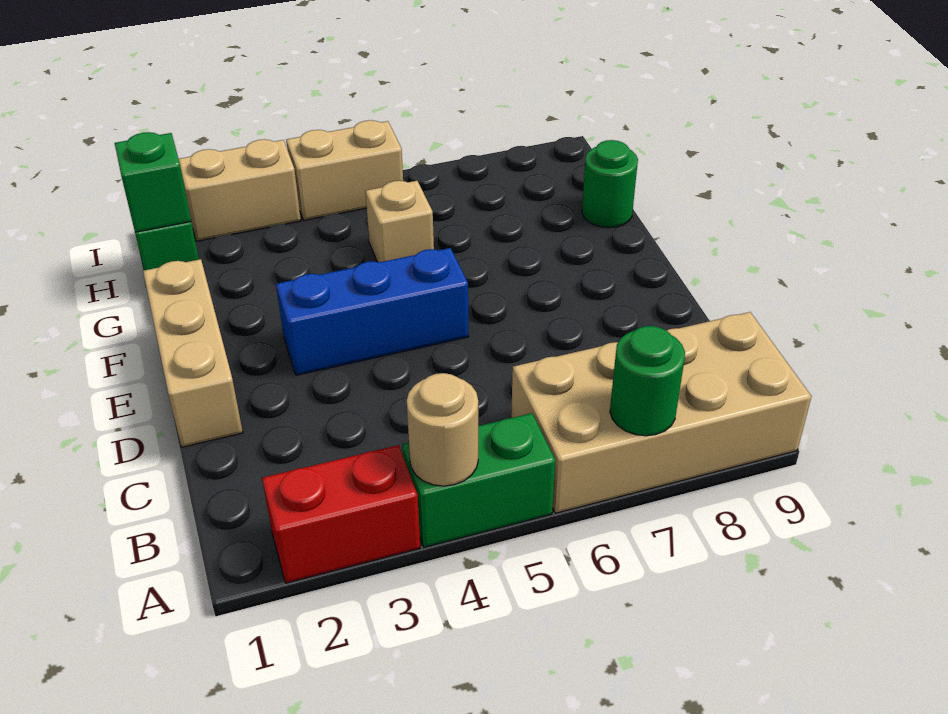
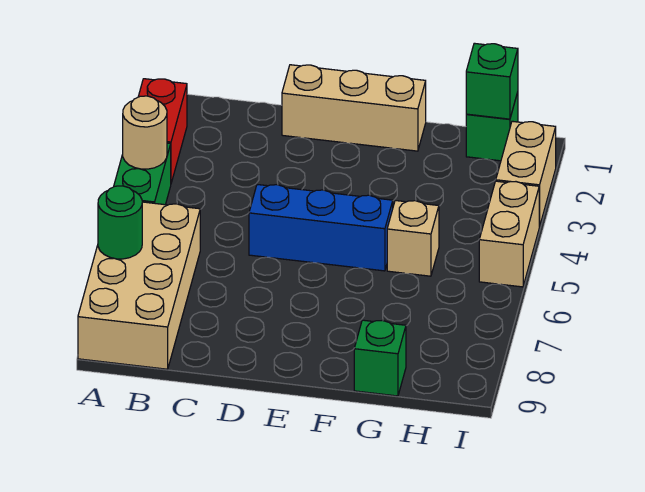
blue brick E3:E5 level 1 -> blue brick D5:F5 level 1
green round brick G9 level 1 -> green brick G9 level 1

